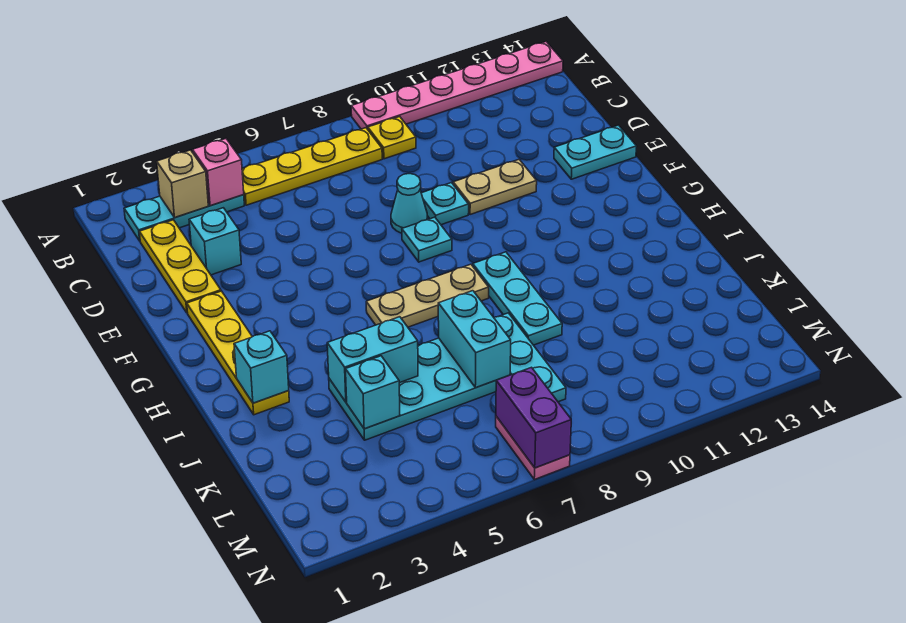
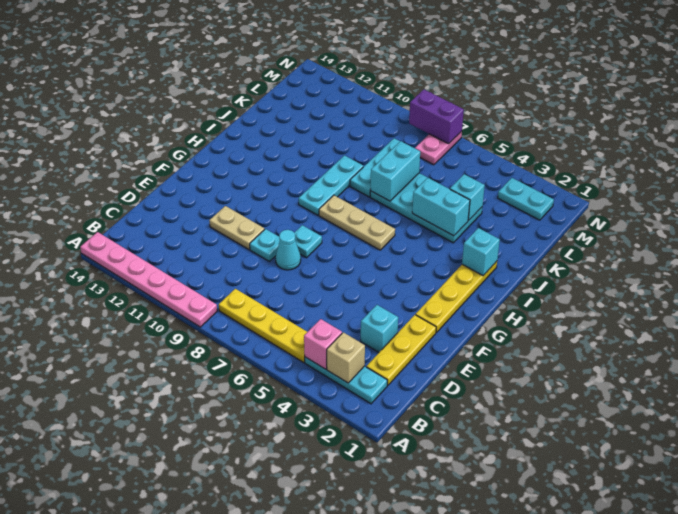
yellow plate B9 level 1 -> none
cyan plate E13:E14 level 1 -> cyan plate M2:M3 level 1
purple brick M7:N7 level 2 -> purple brick N7:N8 level 2

